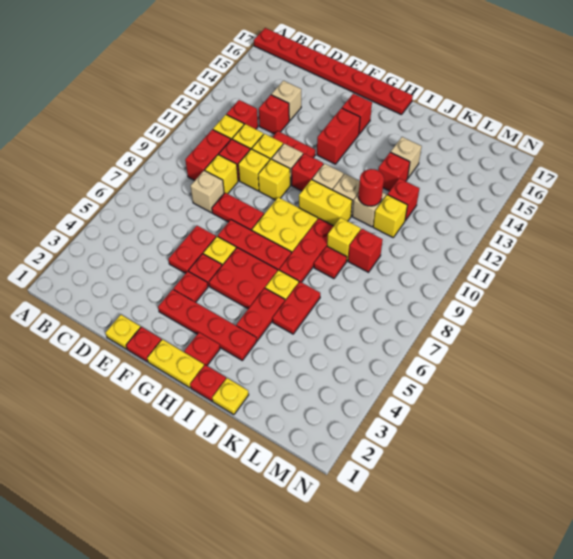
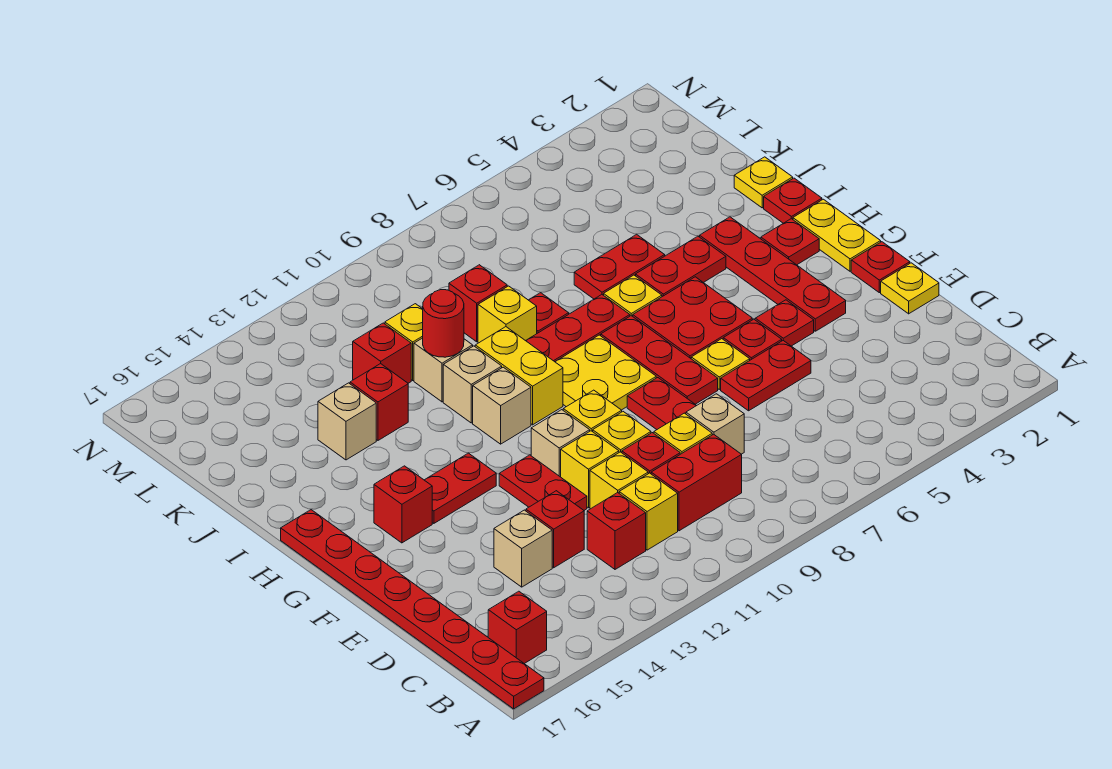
red brick G11 level 1 -> red brick B16 level 1
red brick G13:G14 level 1 -> red plate G13:G14 level 1

